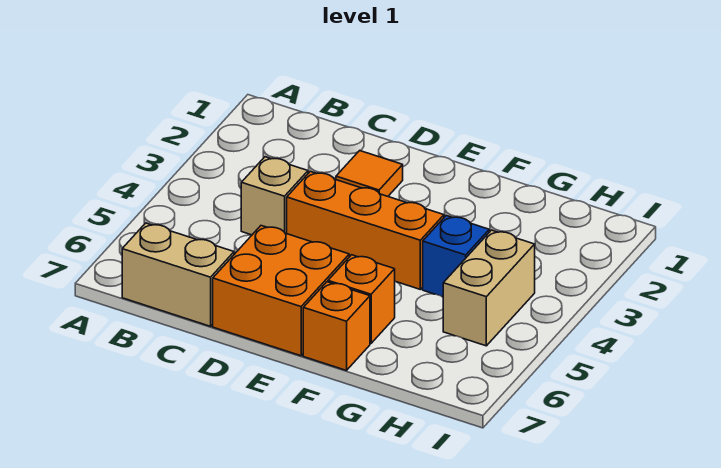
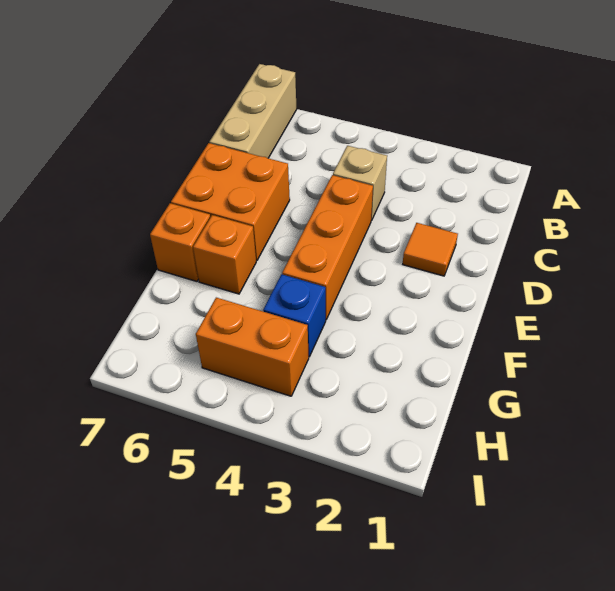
tan brick B7:C7 level 1 -> tan brick A7:C7 level 1
tan brick H4:H5 level 1 -> orange brick H4:H5 level 1

